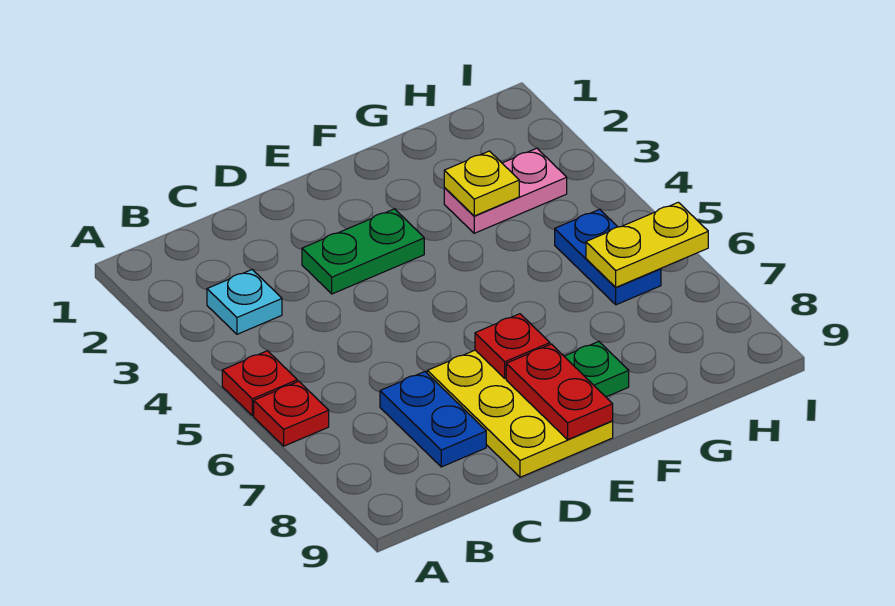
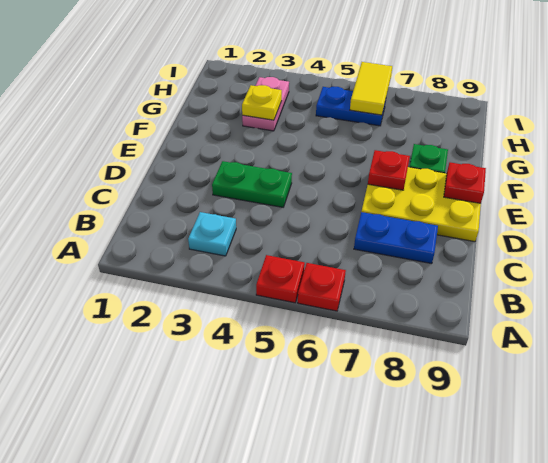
green plate D3:E3 level 1 -> green plate D3:D4 level 1
red plate E8:E9 level 2 -> red plate E9 level 2
yellow plate H6:I6 level 2 -> yellow tile H6:I6 level 2

